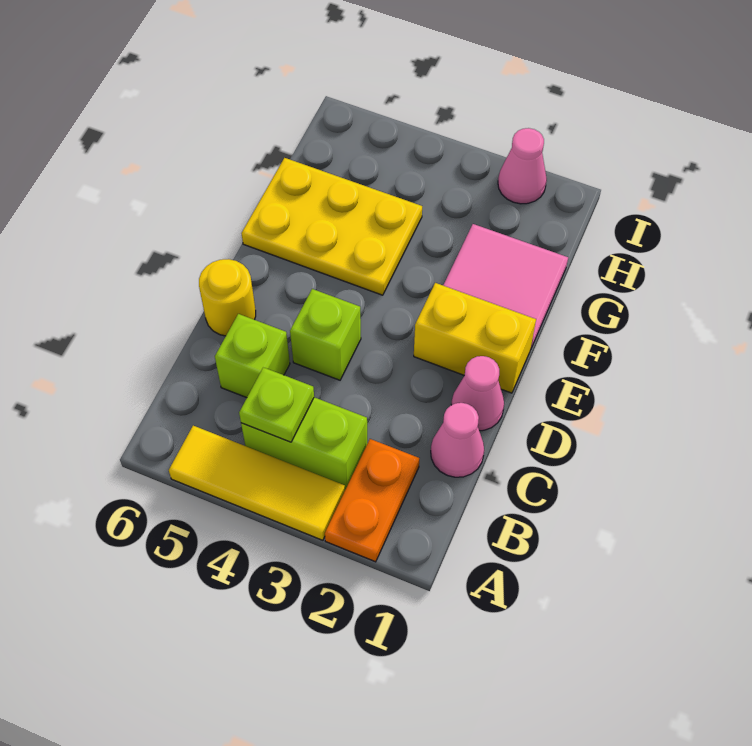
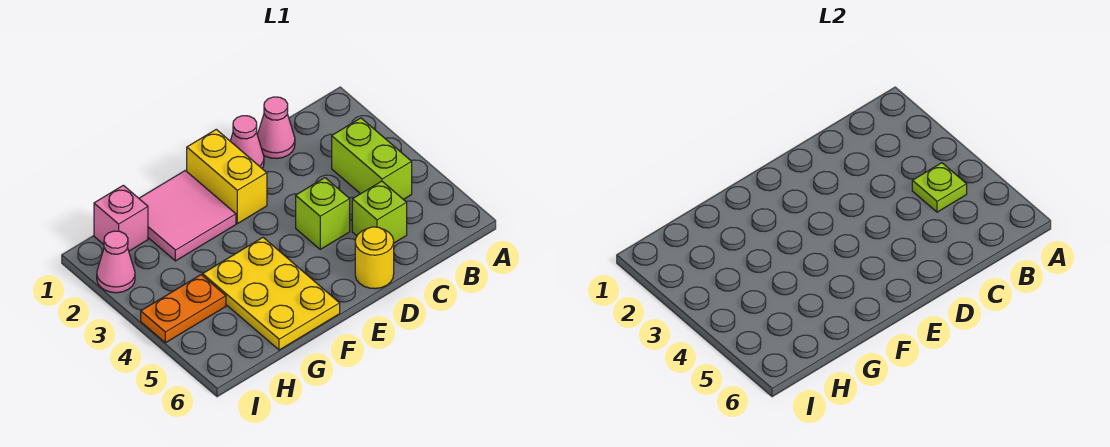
orange plate A2:B2 level 1 -> orange plate H4:I4 level 1
yellow tile A3:A5 level 1 -> none
none -> pink brick H1 level 1

